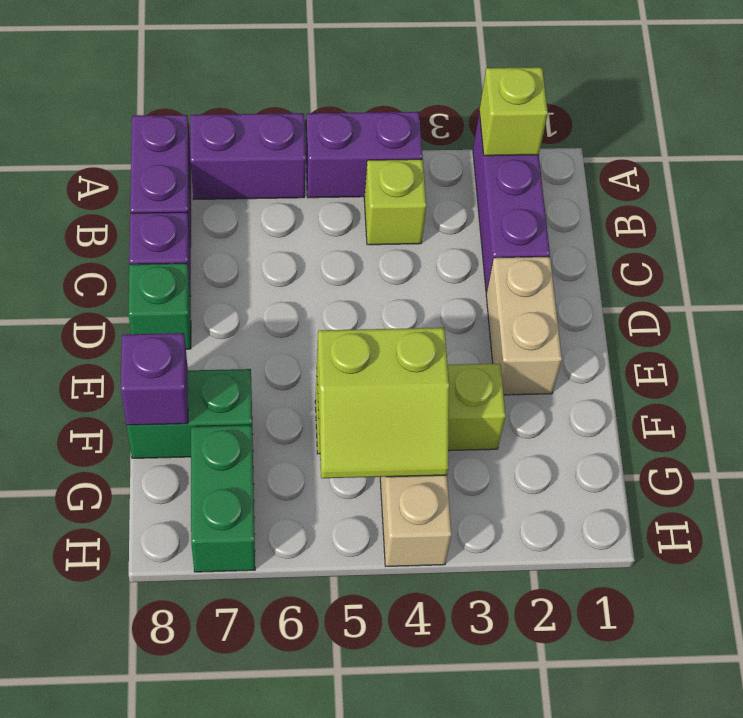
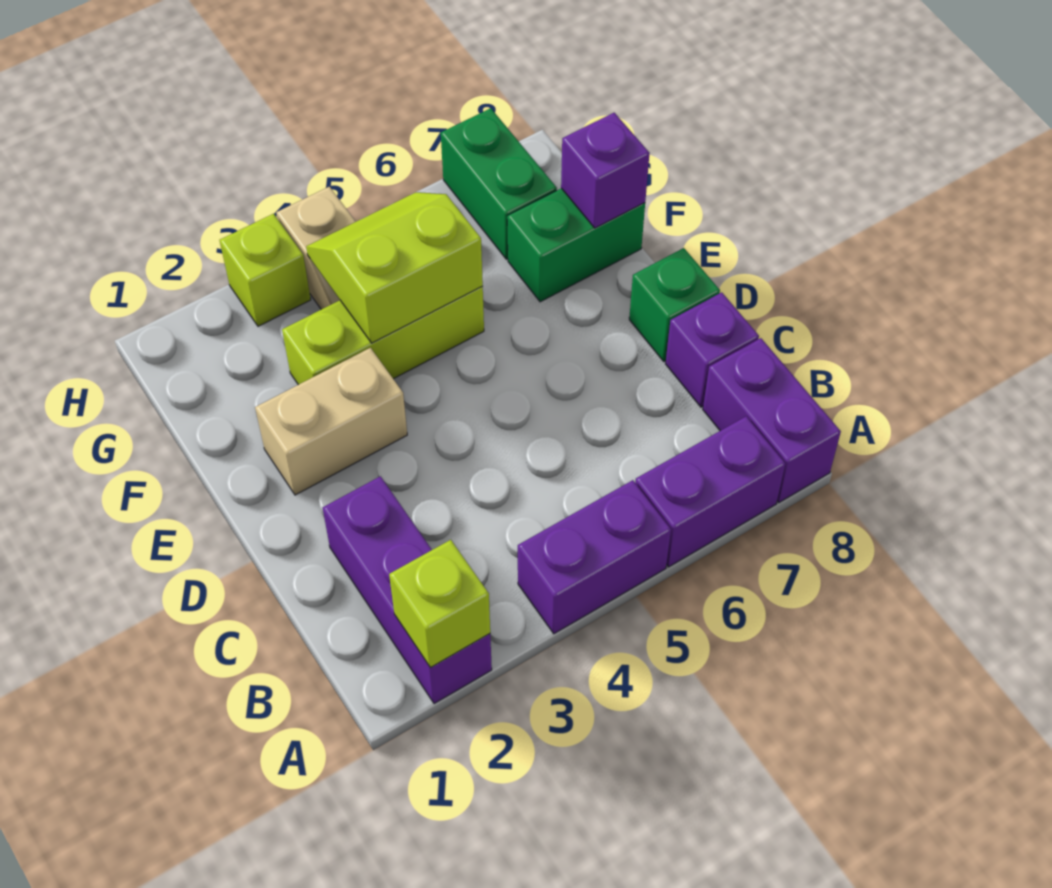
lime brick B4 level 1 -> lime brick H3 level 1
tan brick D2:E2 level 1 -> tan brick E2:E3 level 1

